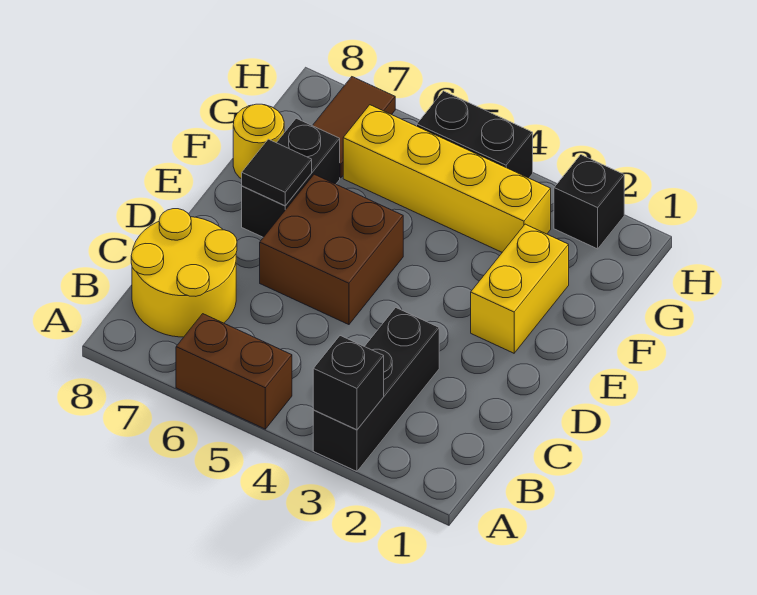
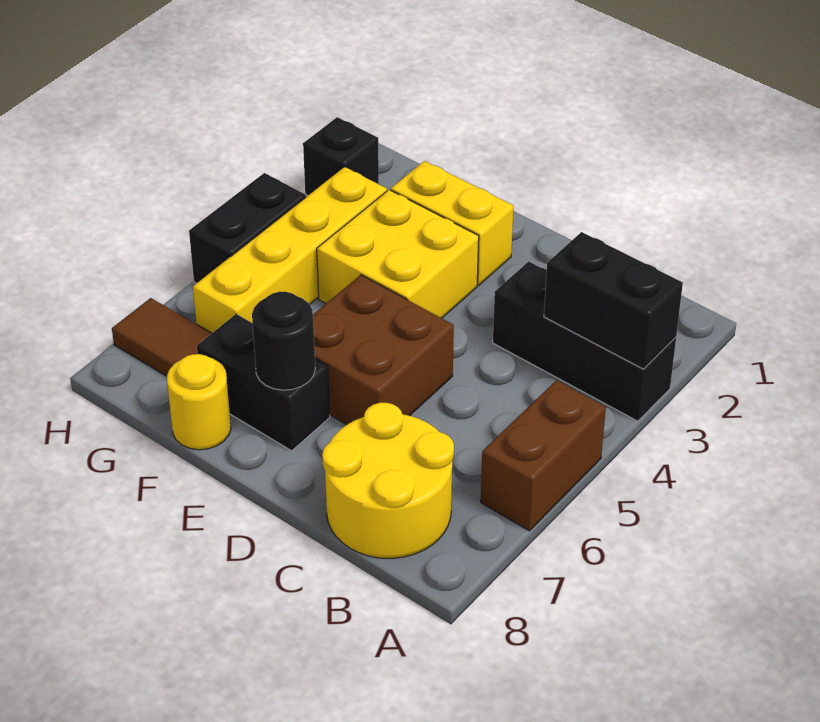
black brick A3 level 2 -> black brick A3:B3 level 2
none -> yellow brick E3:F4 level 1
black tile E7 level 2 -> black round brick E7 level 2

